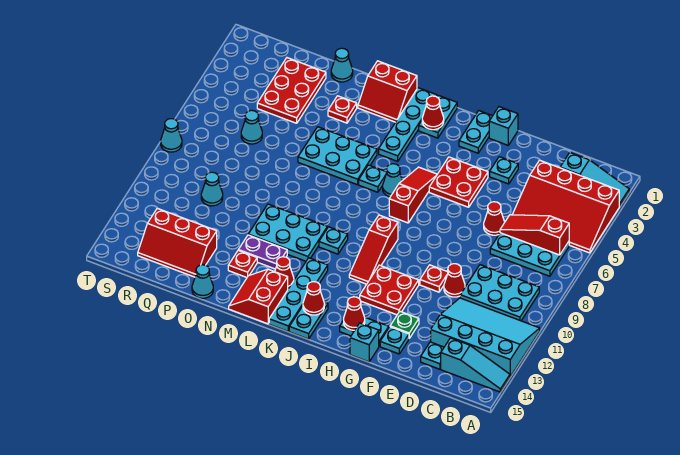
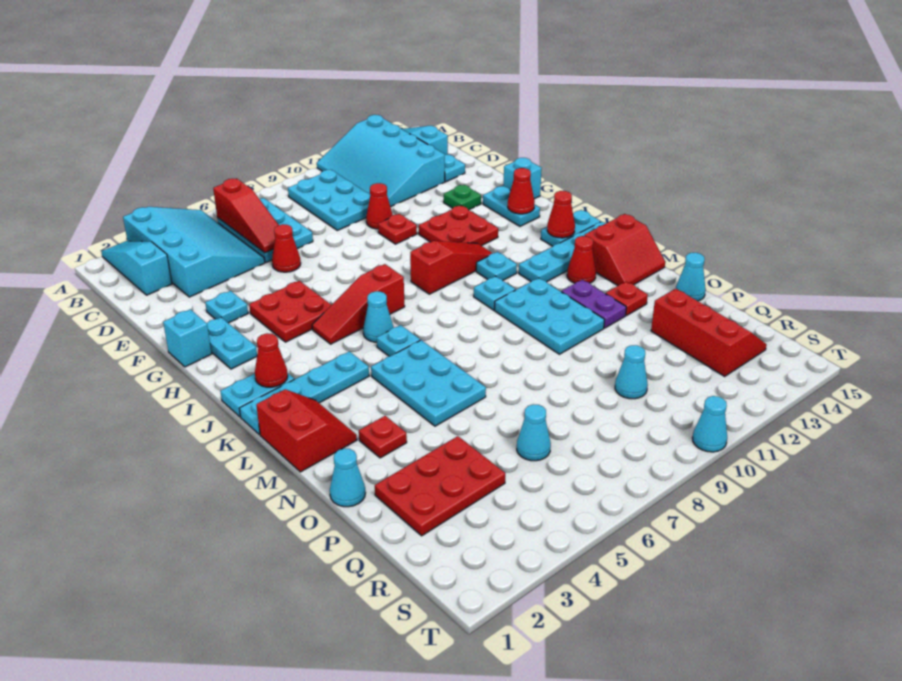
red slope A3:D5 level 1 top 3 -> cyan slope A3:D5 level 1 top 3
cyan plate F14 level 1 -> cyan plate J11 level 1
cyan plate H1:H2 level 1 -> cyan plate G2:H2 level 1
cyan cone T8 level 1 -> cyan cone T10 level 1

